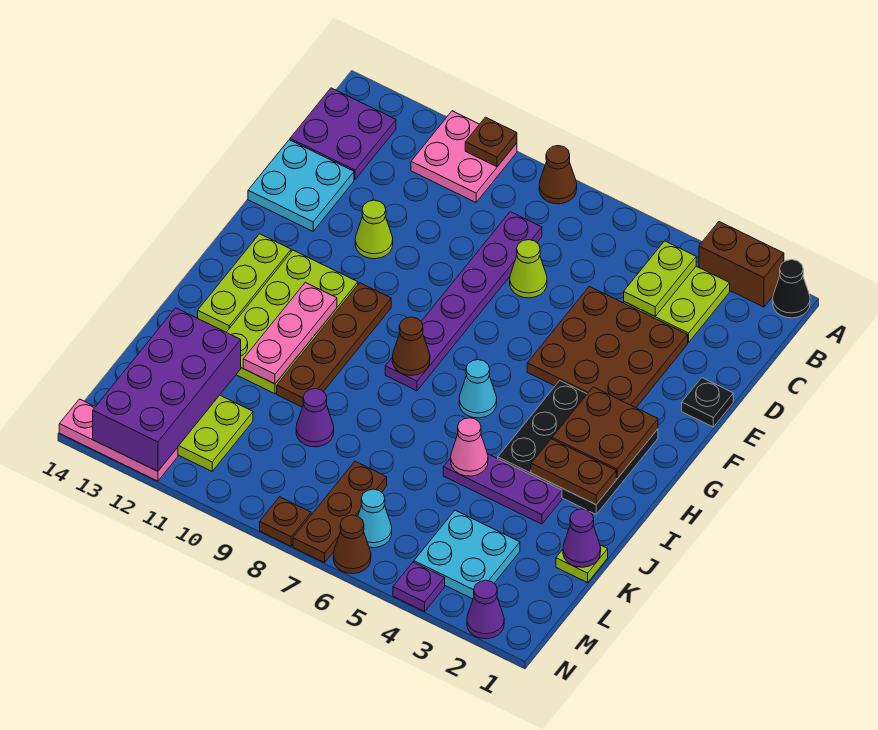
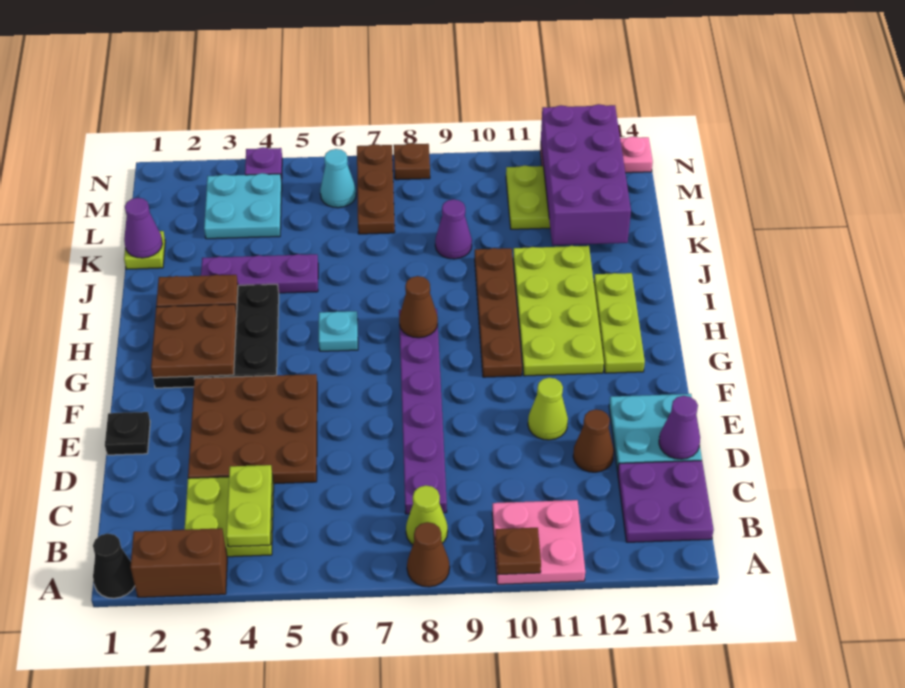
lime cone D7 level 1 -> lime cone B8 level 1
cyan cone H6 level 1 -> cyan plate H6 level 1
pink plate H11:J11 level 2 -> none
pink cone J5 level 2 -> none
purple cone N2 level 1 -> purple cone D14 level 2
brown cone N6 level 1 -> brown cone D12 level 1

